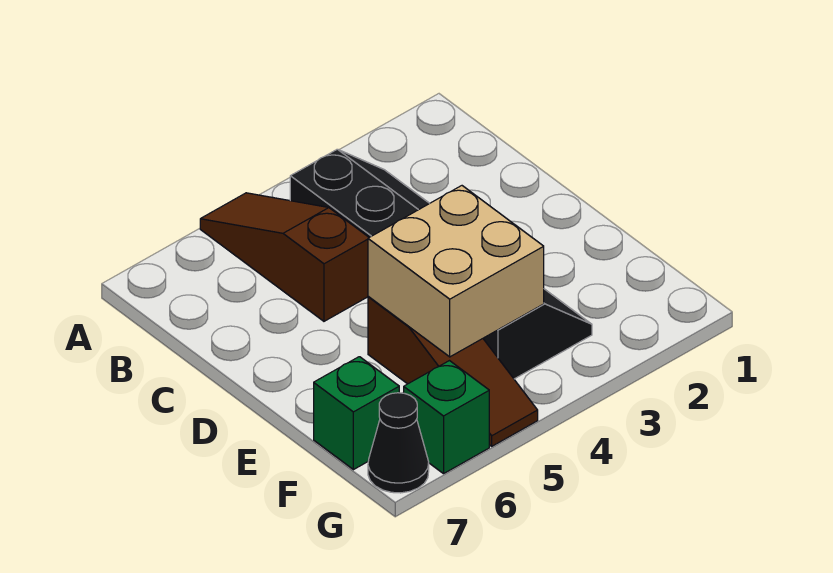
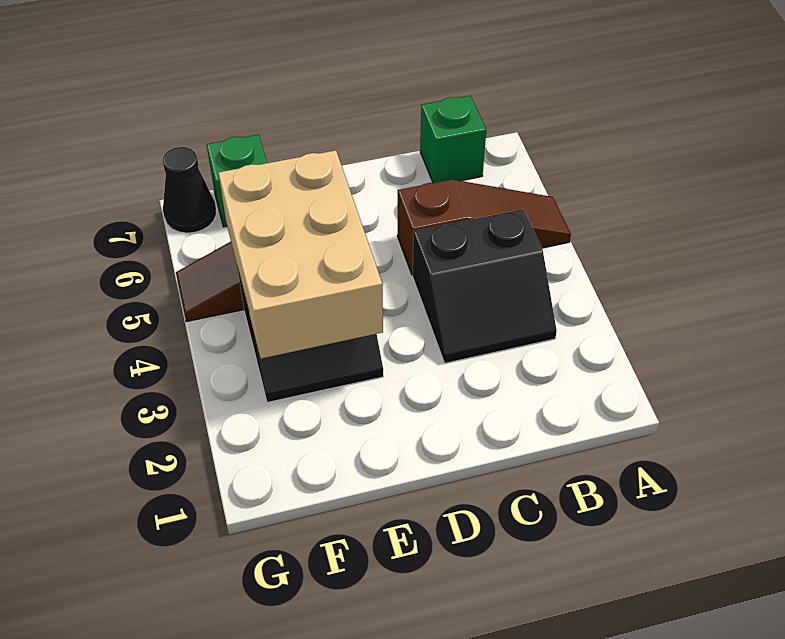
tan brick E4:F5 level 2 -> tan brick E3:F5 level 2
green brick G6 level 1 -> green brick B7 level 1

